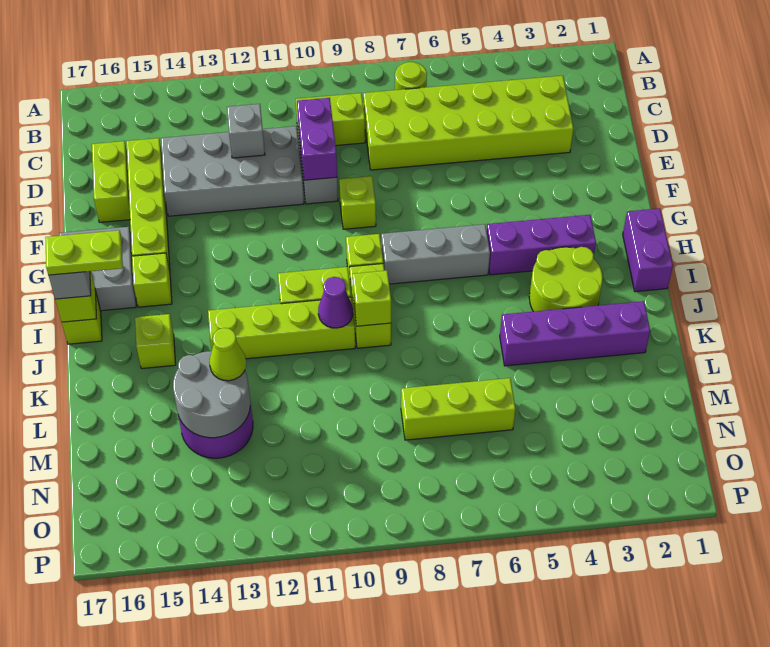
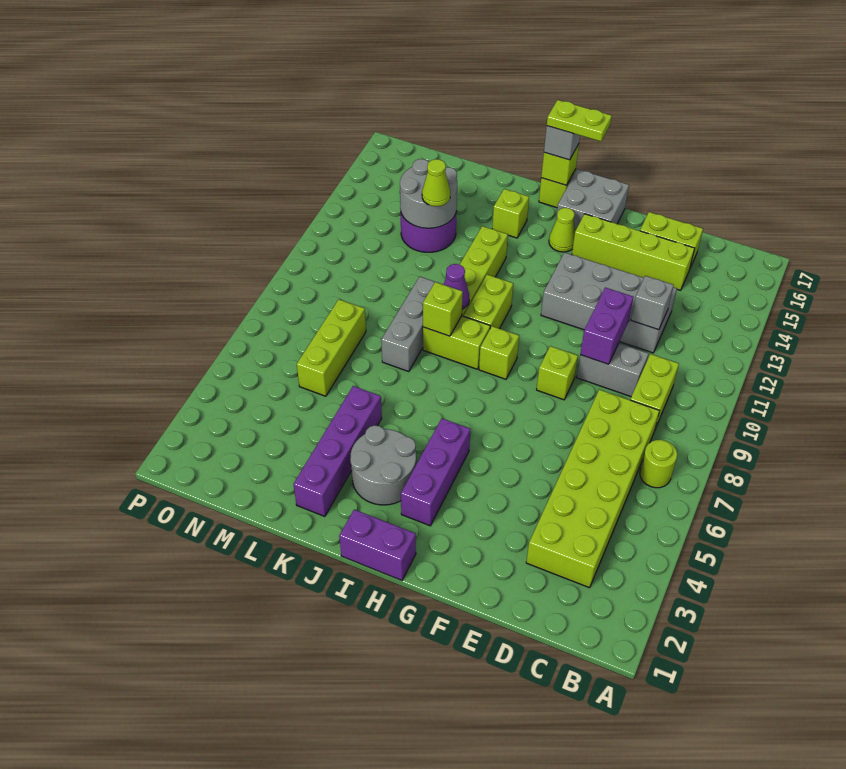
purple brick D10:E10 level 2 -> purple brick E10:E11 level 2
grey brick D11:E14 level 1 -> grey brick D12:G13 level 1
grey brick H6:H8 level 1 -> grey brick K8:K10 level 1
lime brick H15 level 1 -> lime cone H15 level 1
lime round brick I3:J4 level 1 -> grey round brick I3:J4 level 1
lime plate I16:I17 level 4 -> lime plate H17:I17 level 4

